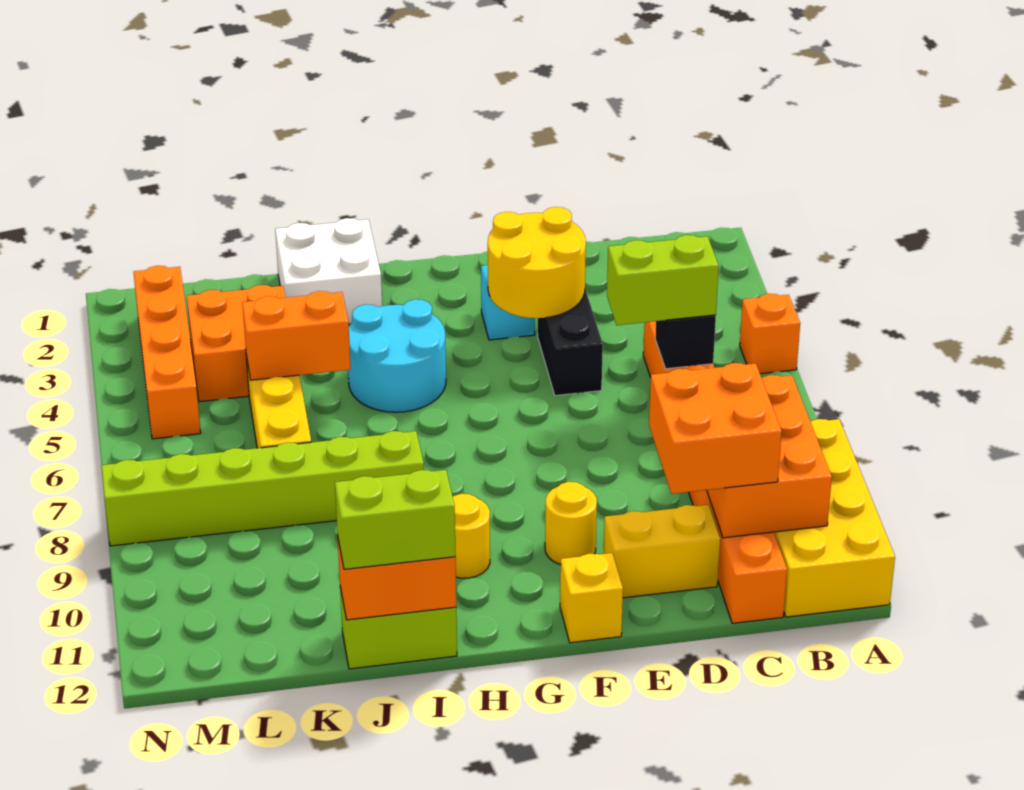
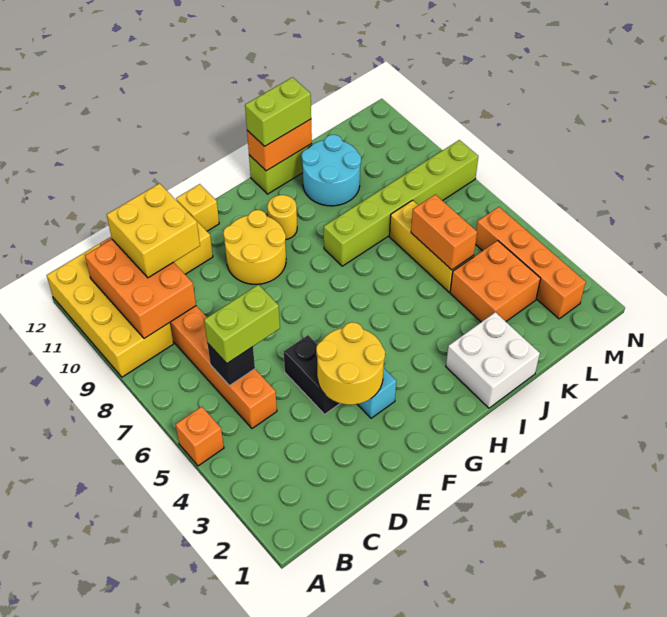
orange brick C10:D11 level 3 -> yellow brick C10:D11 level 3
yellow round brick F10 level 1 -> yellow round brick F9:G10 level 1
cyan round brick H4:I5 level 1 -> cyan round brick J10:K11 level 1
orange brick J5:K5 level 2 -> orange brick K5:K6 level 2

